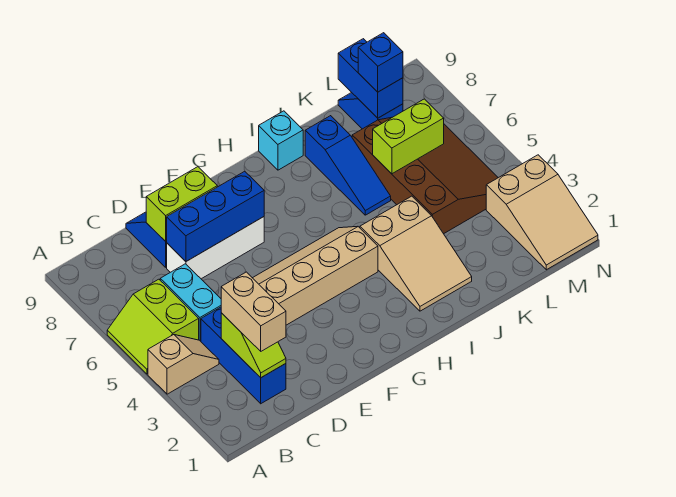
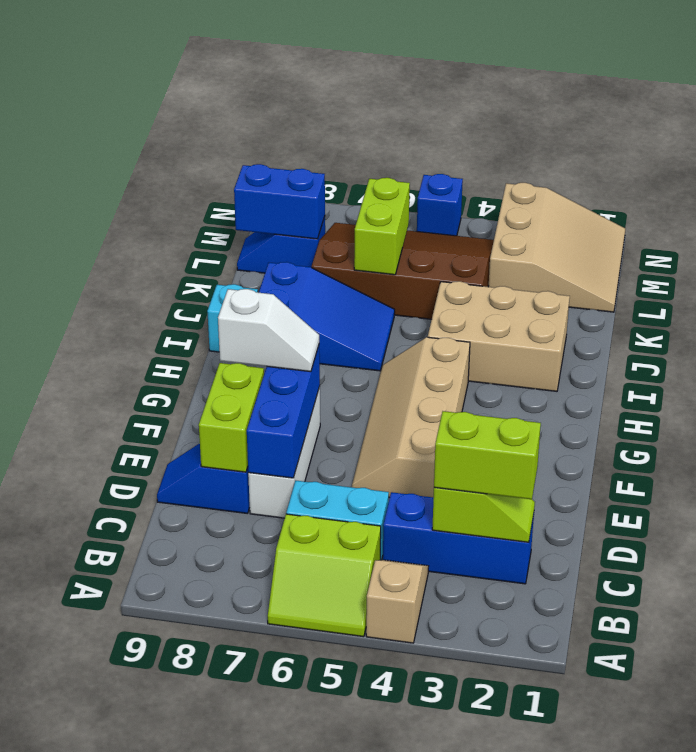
tan brick C2:C3 level 3 -> lime brick C2:C3 level 3
none -> white slope F7:F8 level 3 top 8
tan slope I2:J4 level 1 top 4 -> tan brick I2:J4 level 1
blue slope J6:J8 level 1 top 8 -> blue slope I6:J8 level 1 top 8
blue brick L8 level 3 -> blue brick N5 level 1
tan slope M1:N3 level 1 top 3 -> tan slope L1:N3 level 1 top 3

